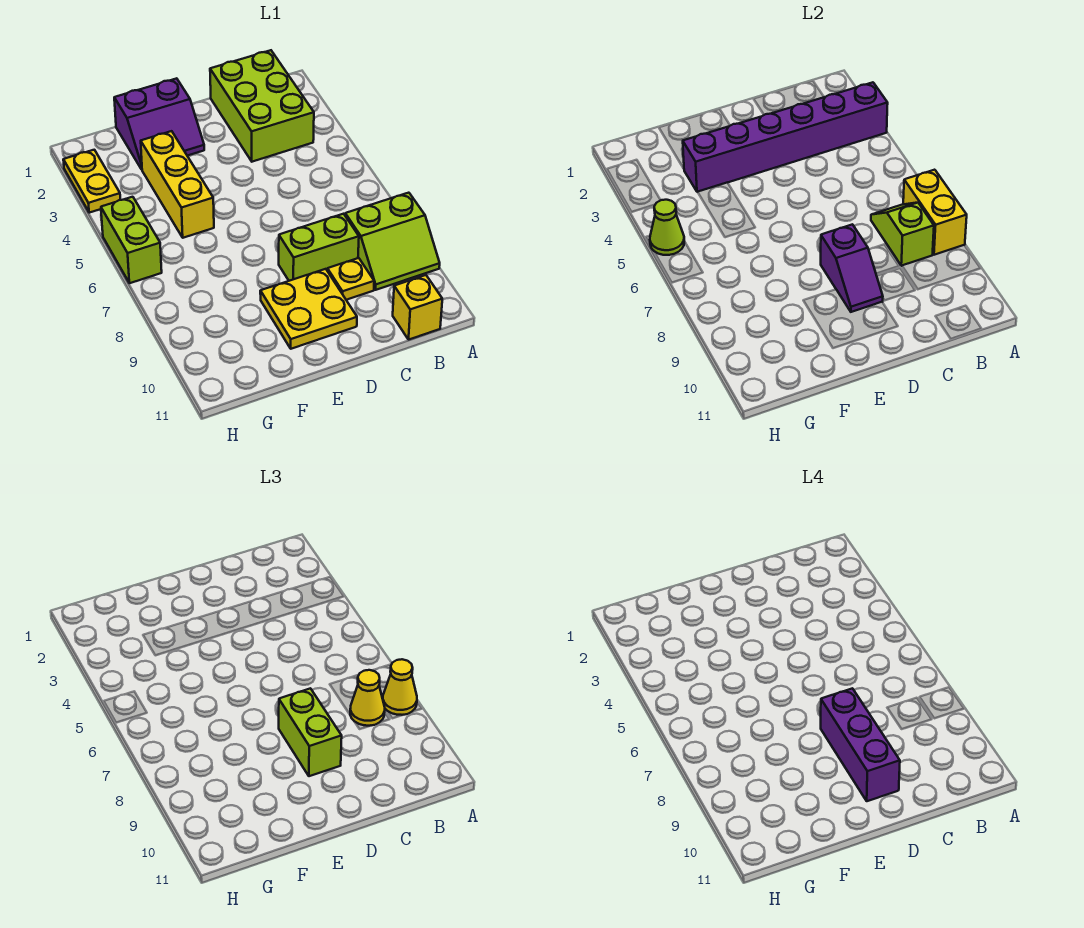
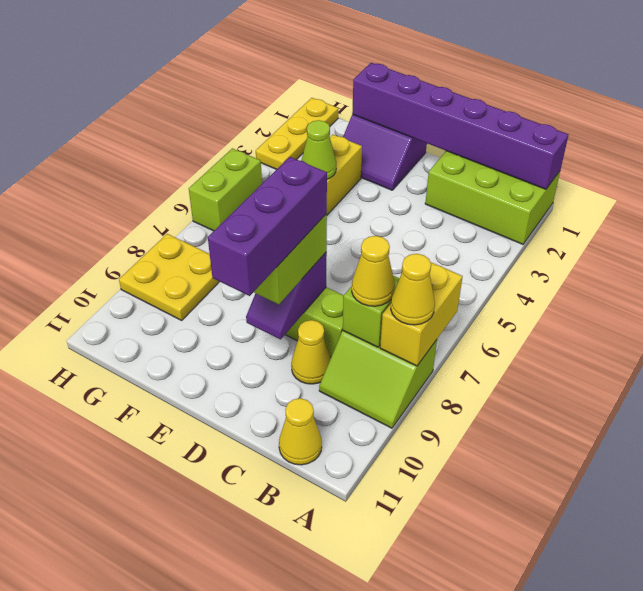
purple brick A3:F3 level 2 -> purple brick A1:F1 level 2
lime brick B1:C3 level 1 -> lime brick A1:C2 level 1
yellow brick B11 level 1 -> yellow cone B11 level 1
yellow plate C9 level 1 -> yellow cone C9 level 1
yellow plate D9:E10 level 1 -> yellow plate G8:H9 level 1
yellow plate H2:H3 level 1 -> yellow plate H1:H3 level 1
lime cone H5 level 2 -> lime cone F4 level 2

